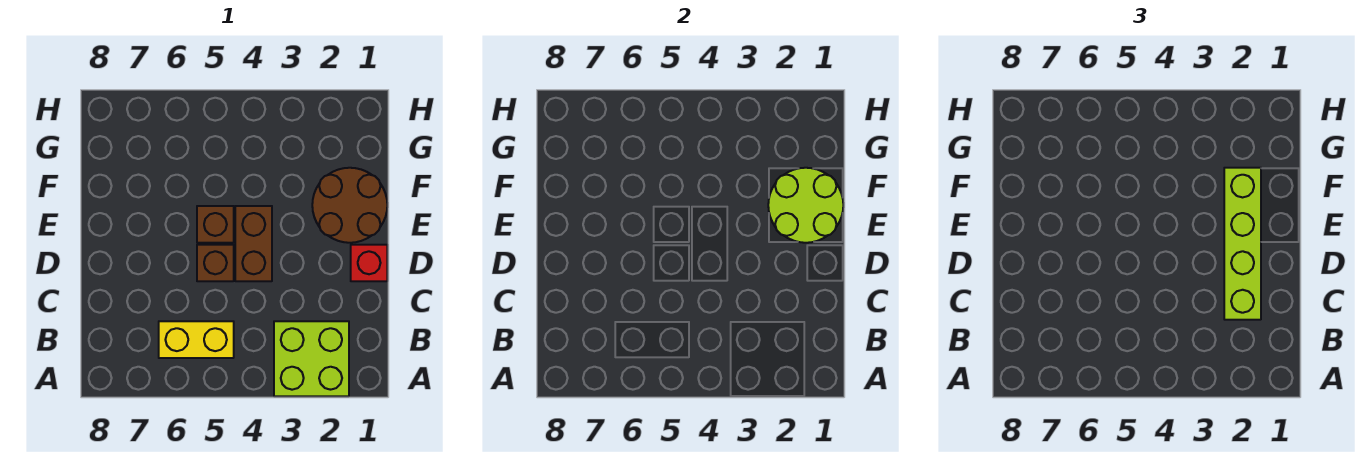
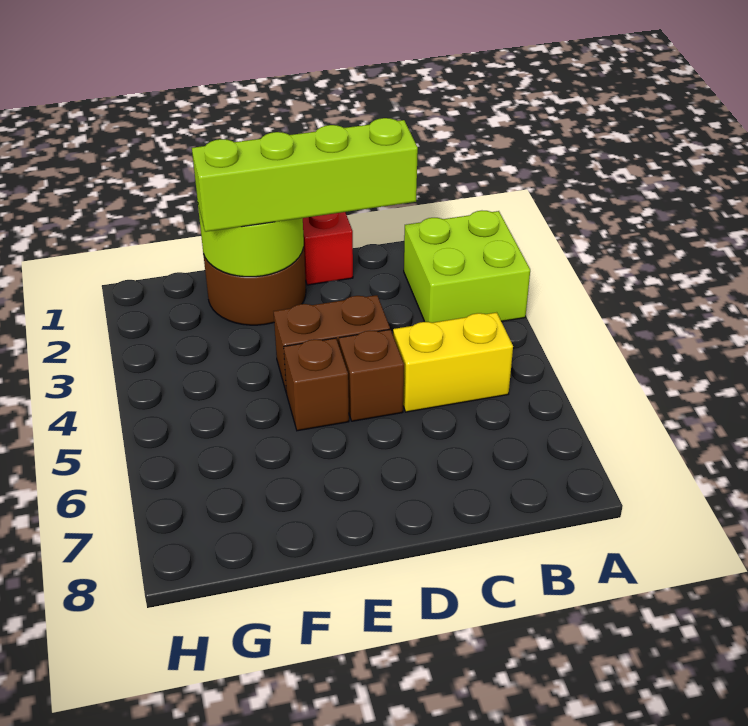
yellow brick B5:B6 level 1 -> yellow brick B5:C5 level 1

